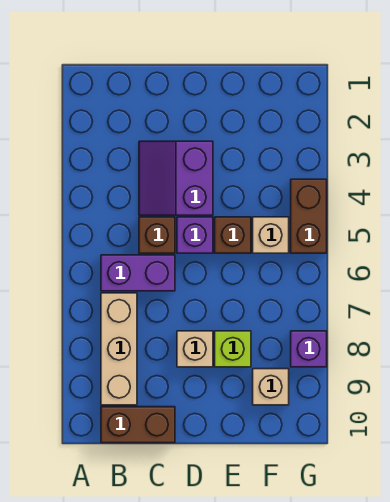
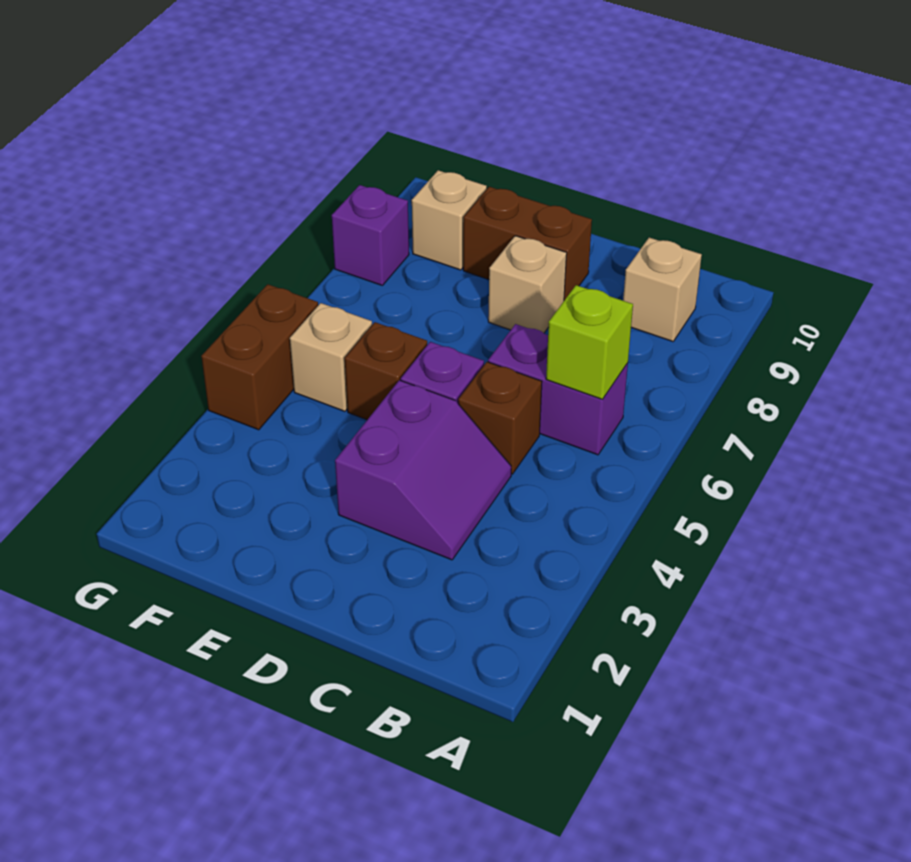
tan brick B7:B9 level 1 -> tan brick B9 level 1
brown brick B10:C10 level 1 -> brown brick D9:E9 level 1
lime brick E8 level 1 -> lime brick B6 level 2

